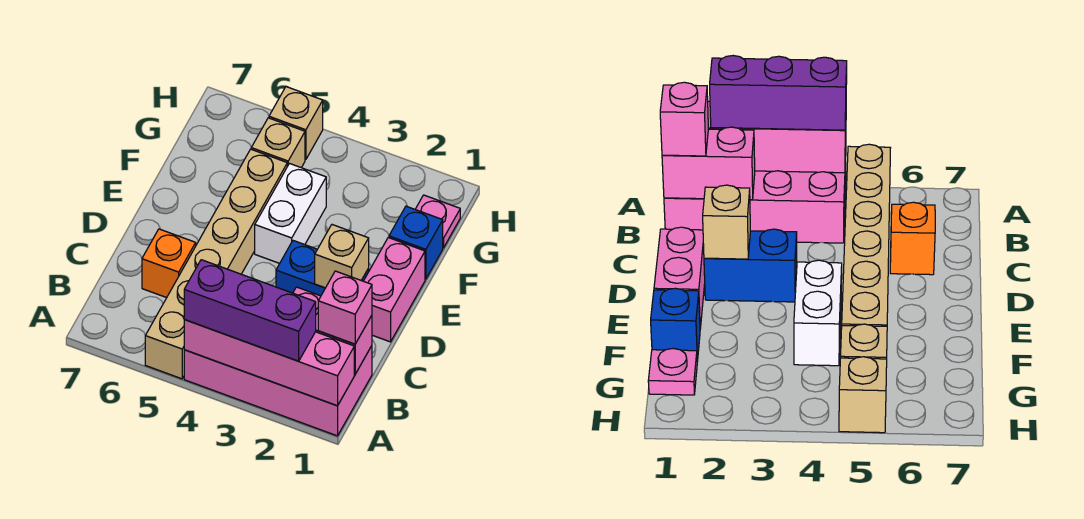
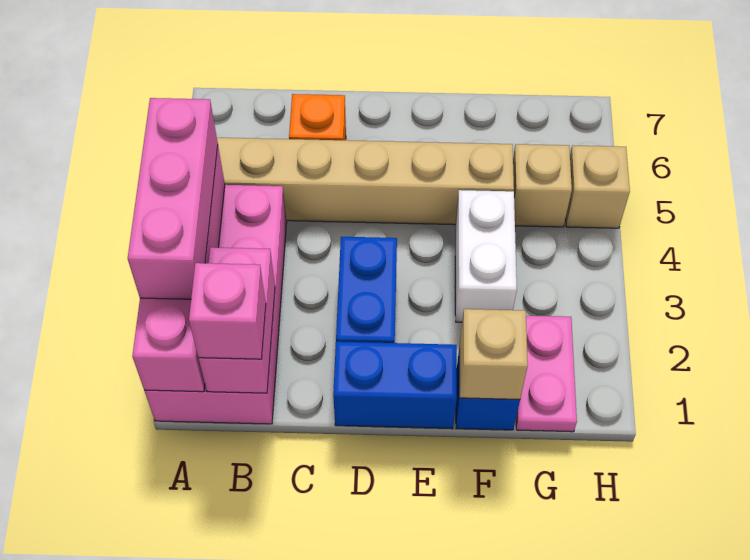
purple brick A2:A4 level 3 -> pink brick A2:A4 level 3
pink brick D1:E1 level 1 -> blue brick D1:E1 level 1
tan brick D2 level 2 -> tan brick F1 level 2
white brick E4:F4 level 1 -> white brick F3:F4 level 1
pink plate G1 level 1 -> pink plate G1:G2 level 1

